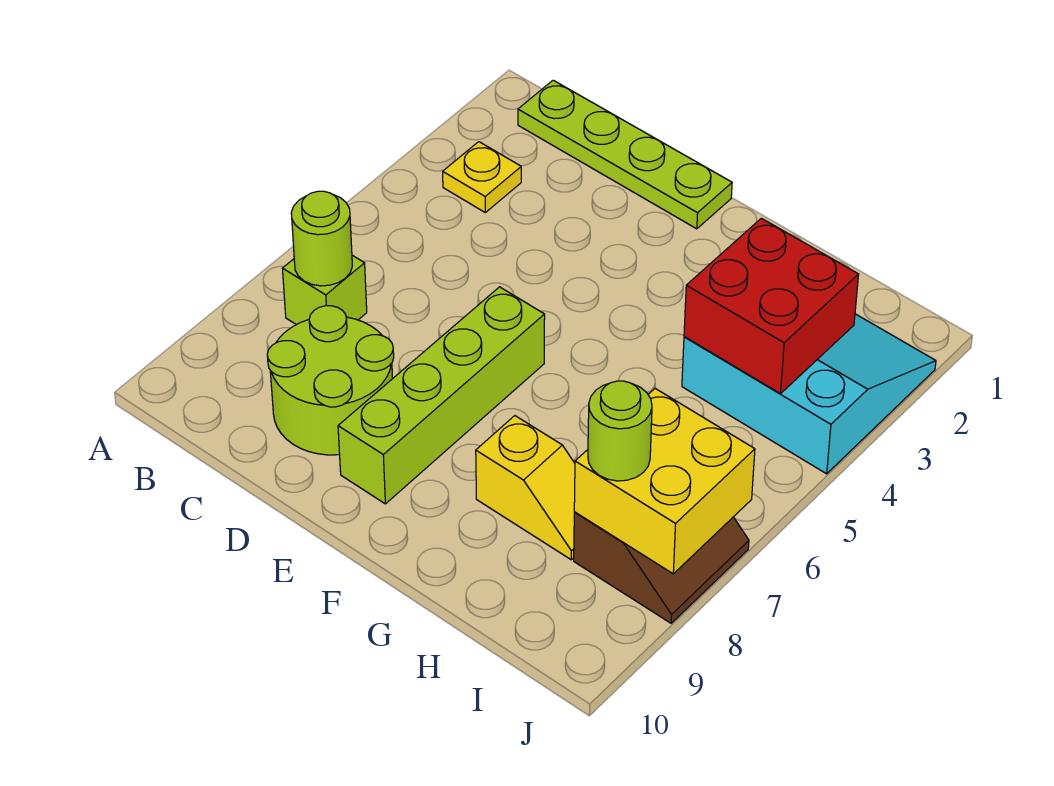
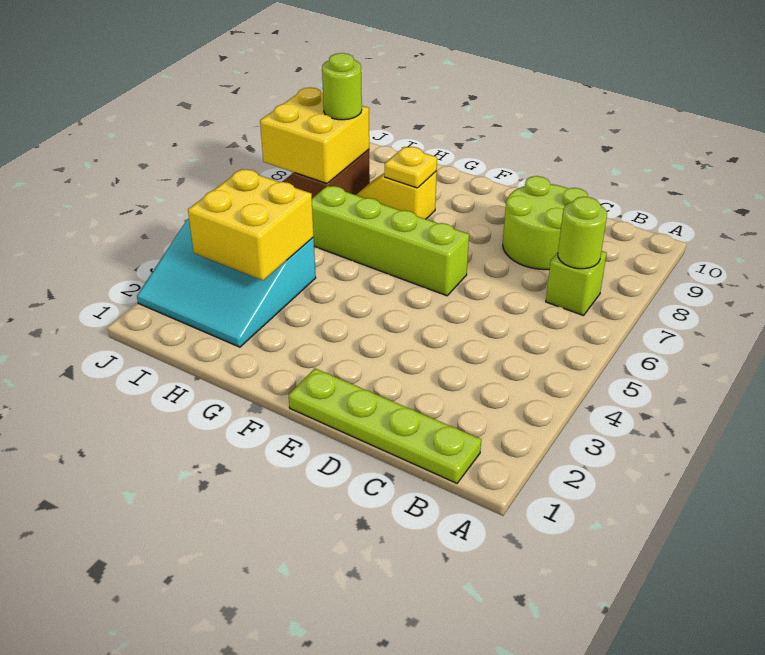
yellow plate B3 level 1 -> yellow plate G8 level 2
lime brick E6:E9 level 1 -> lime brick E6:H6 level 1
red brick H3:I4 level 2 -> yellow brick H3:I4 level 2

